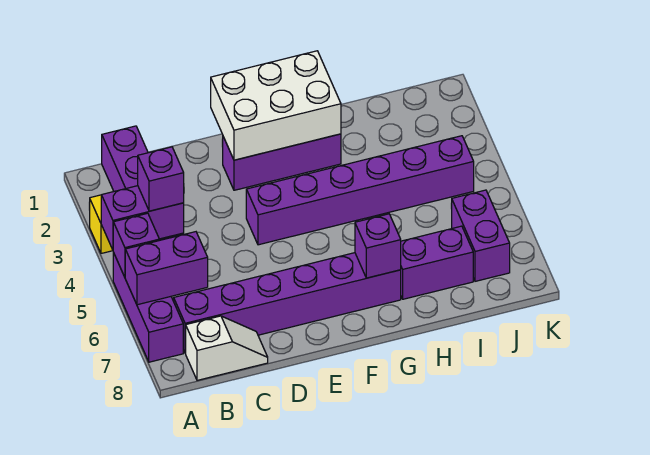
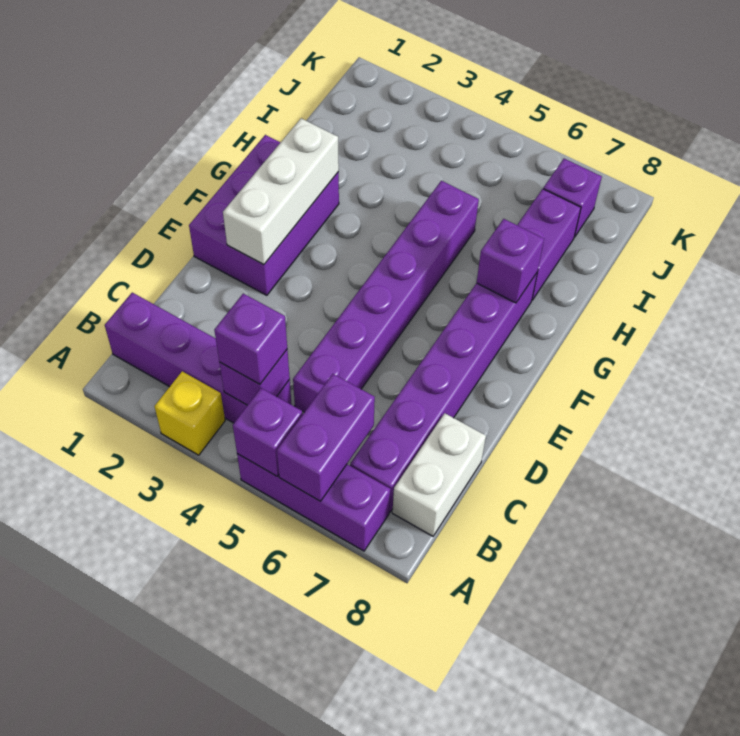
purple brick A4:B4 level 2 -> purple brick B4 level 2
white slope B8:C8 level 1 top B -> white brick B8:C8 level 1
white brick E1:G2 level 2 -> white brick E2:G2 level 2
purple brick E2:G2 level 1 -> purple brick E1:G2 level 1
purple brick E4:J4 level 1 -> purple brick C5:H5 level 1
purple brick J6:J7 level 1 -> purple brick J7 level 1

